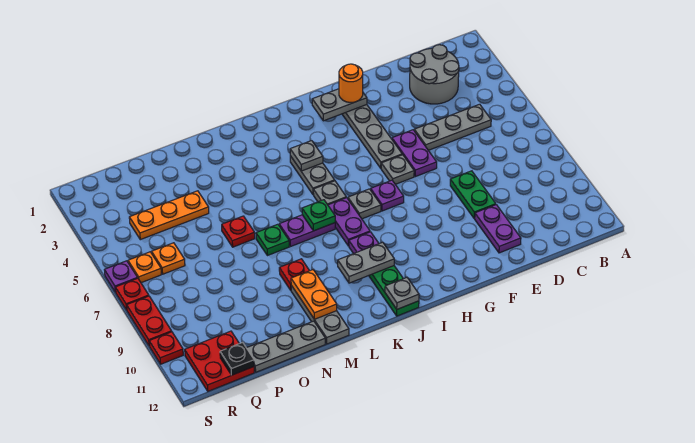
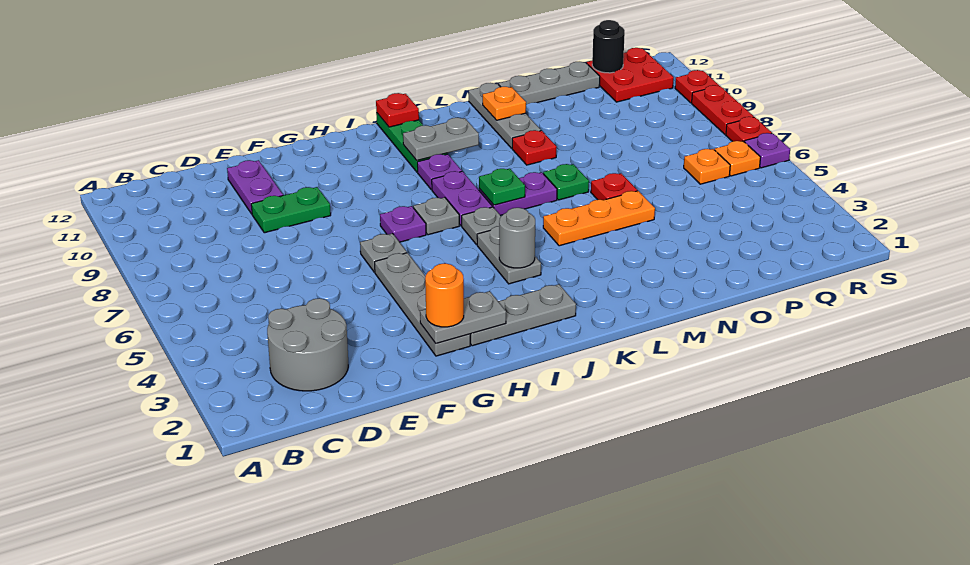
grey plate C5:E5 level 1 -> grey plate H2:J2 level 1
green plate E8:E9 level 1 -> green plate E9:F9 level 1
purple plate F5:F6 level 1 -> none
grey plate J4 level 2 -> grey round brick J4 level 2
grey plate J12 level 2 -> red plate J12 level 2
orange plate M10:M11 level 2 -> orange plate M11 level 2
orange plate O4:Q4 level 1 -> orange plate L5:N5 level 1
black plate Q12 level 2 -> black round brick Q12 level 2

